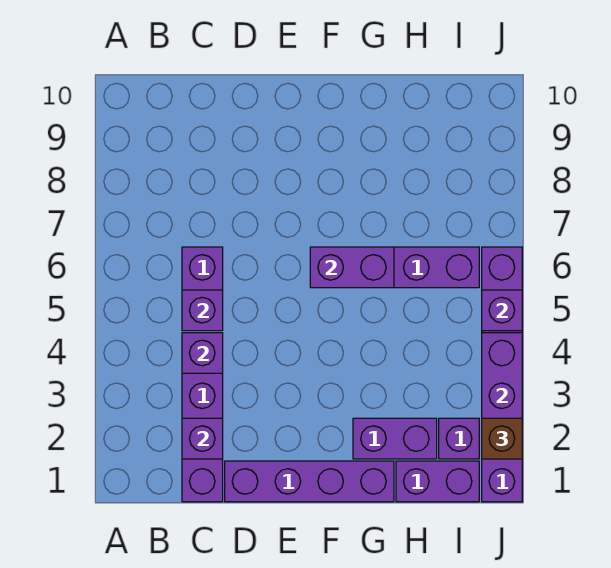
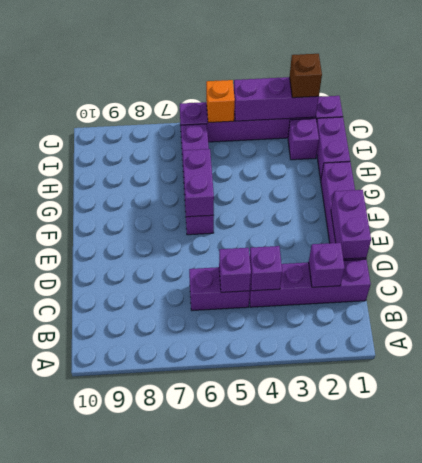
purple brick G2:H2 level 1 -> purple brick D1:E1 level 2
purple brick J5 level 2 -> orange brick J5 level 2

